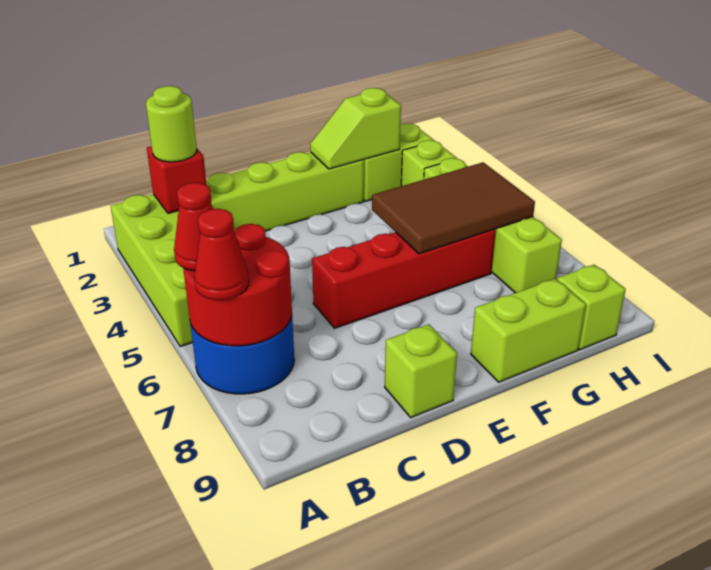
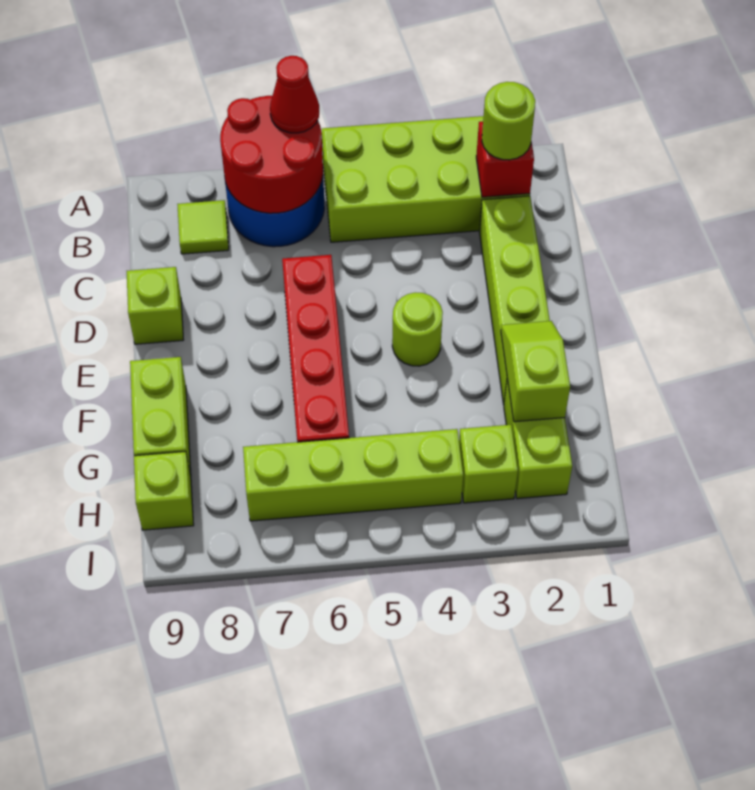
red cone A7 level 3 -> none
none -> lime tile B8 level 1
none -> lime round brick E4 level 1
brown tile F5:H6 level 2 -> none

